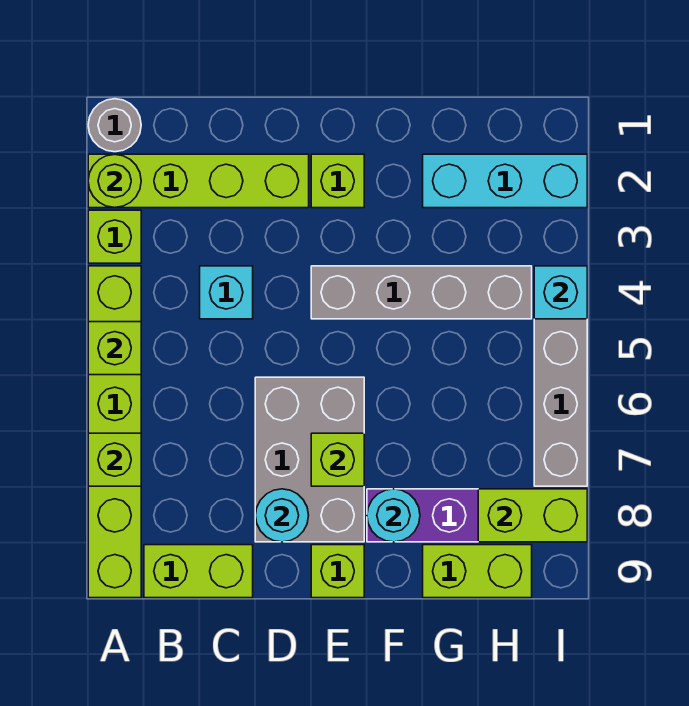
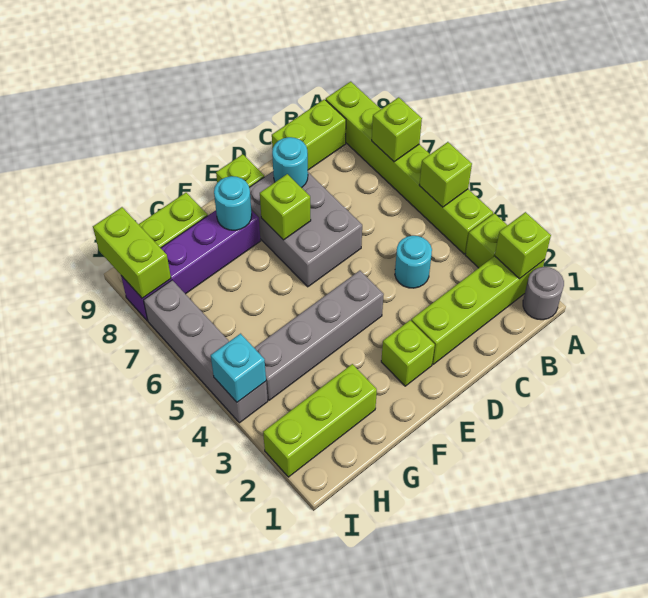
lime round brick A2 level 2 -> lime brick A2 level 2
cyan brick C4 level 1 -> cyan round brick C4 level 1
cyan brick G2:I2 level 1 -> lime brick G2:I2 level 1
lime brick H8:I8 level 2 -> lime brick I8:I9 level 2

